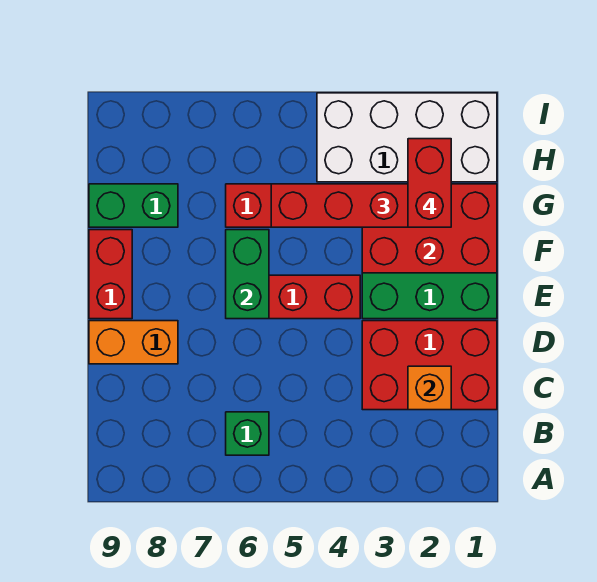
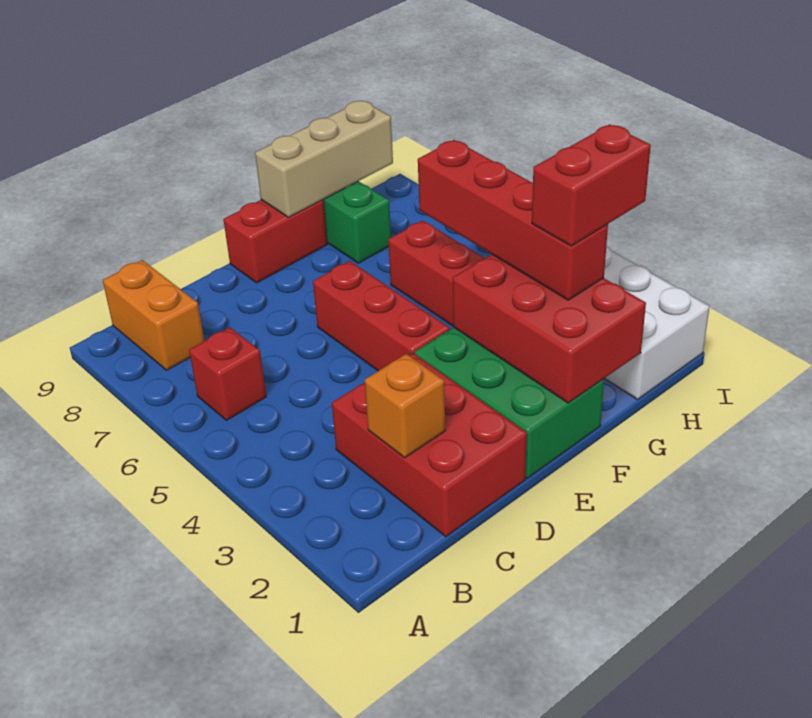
green brick B6 level 1 -> red brick B6 level 1
orange brick D8:D9 level 1 -> orange brick B8:B9 level 1
green brick E6:F6 level 2 -> none
none -> tan brick F9:H9 level 2

